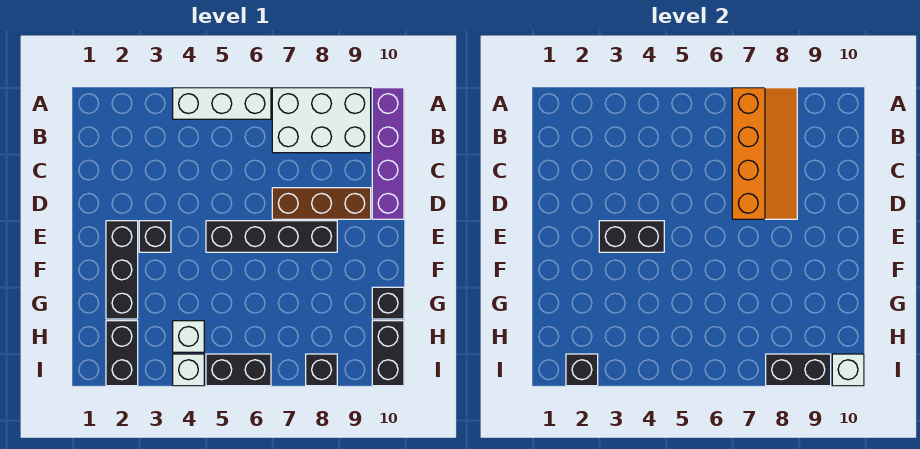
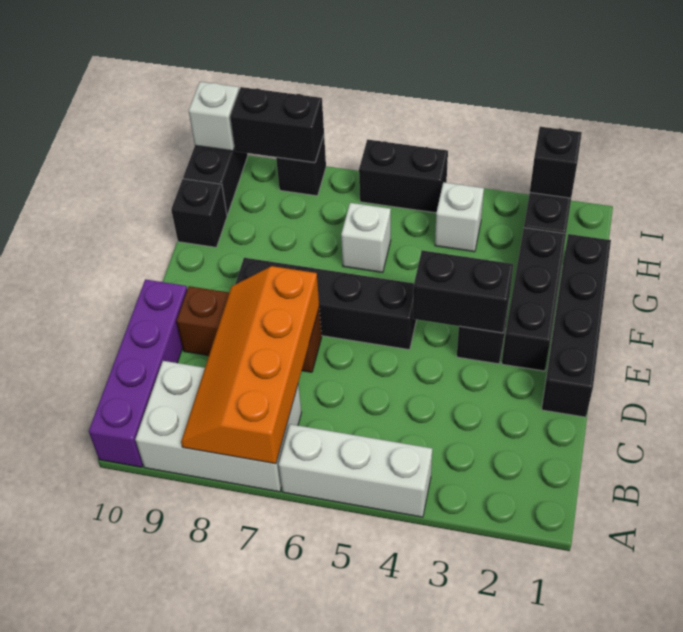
none -> black brick D1:G1 level 1
white brick I4 level 1 -> white brick G6 level 1

